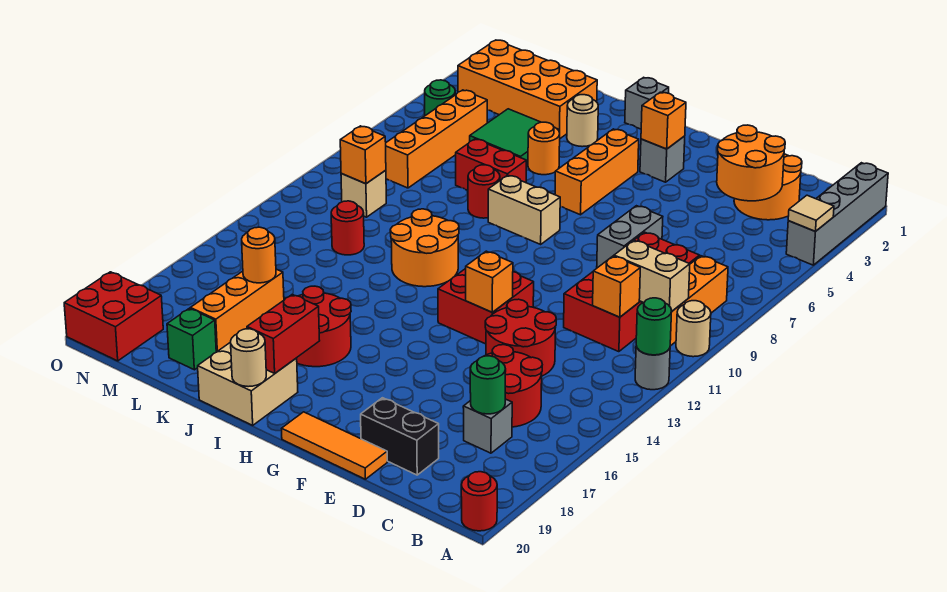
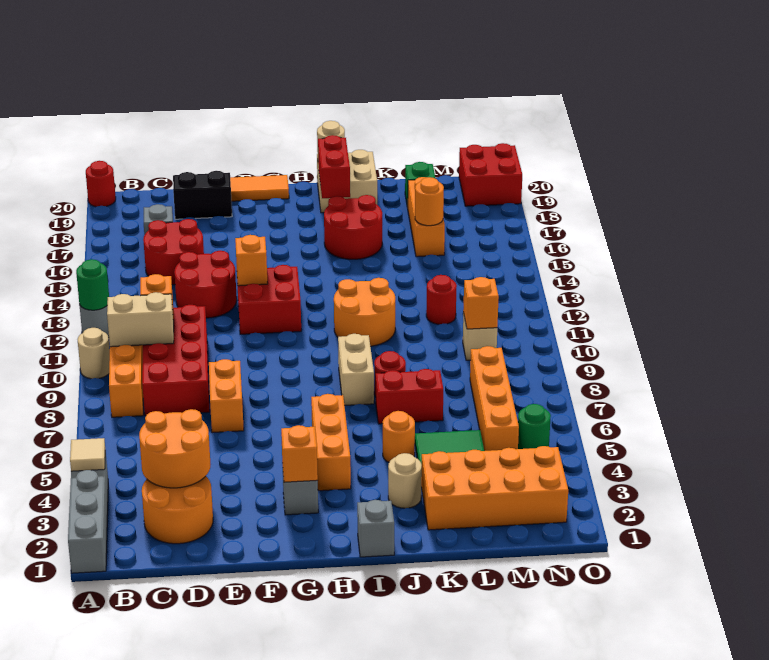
green round brick C17 level 2 -> none
grey brick E7:E8 level 1 -> orange brick E7:E8 level 1
tan brick H8:I8 level 1 -> tan brick I8:I9 level 1

